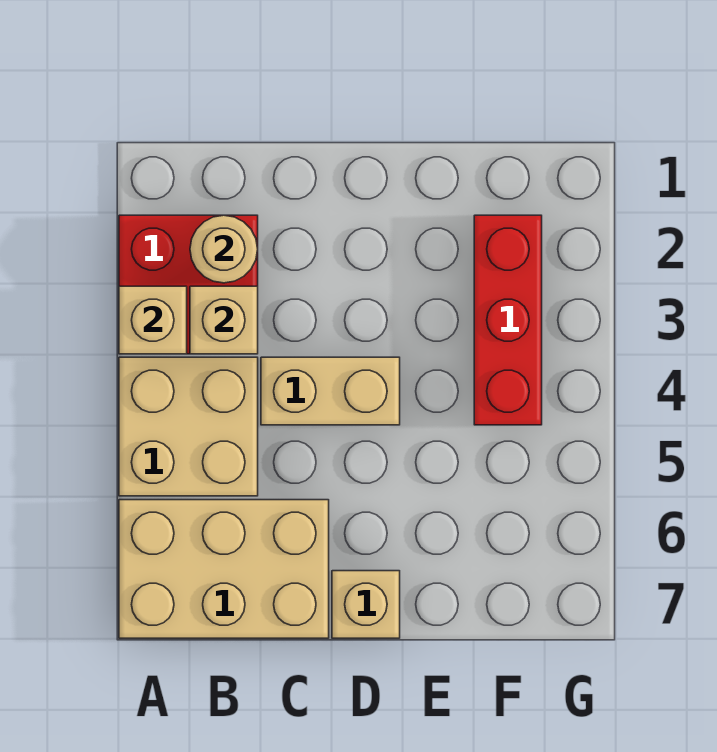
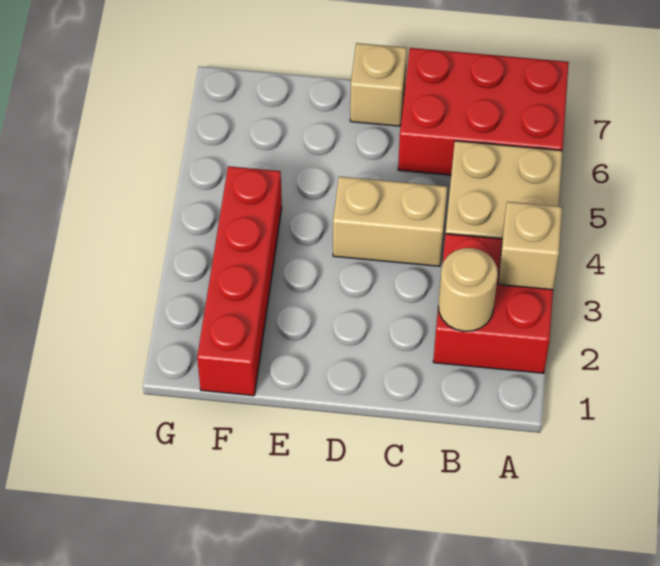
tan brick A6:C7 level 1 -> red brick A6:C7 level 1
tan brick B3 level 2 -> none
red brick F2:F4 level 1 -> red brick F1:F4 level 1

